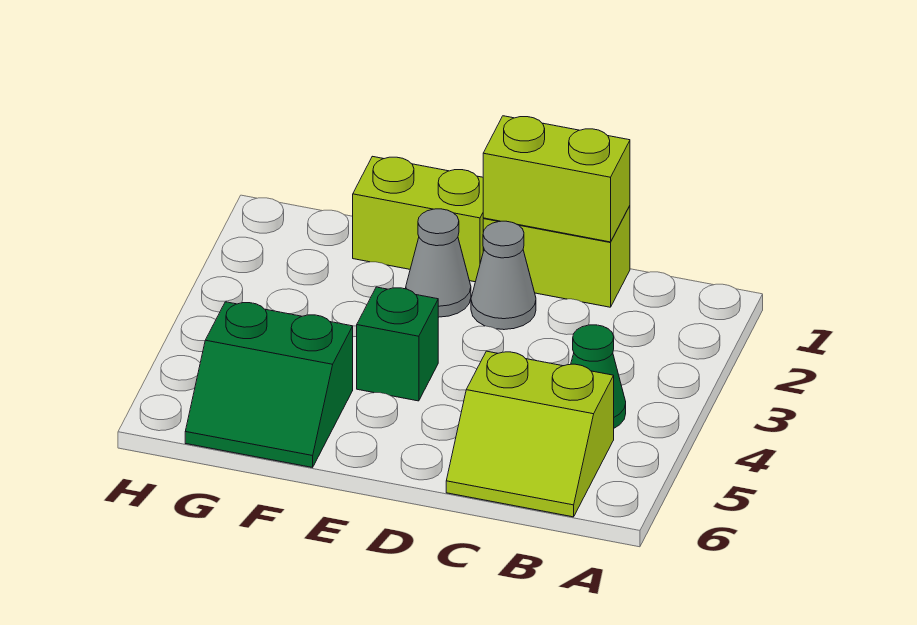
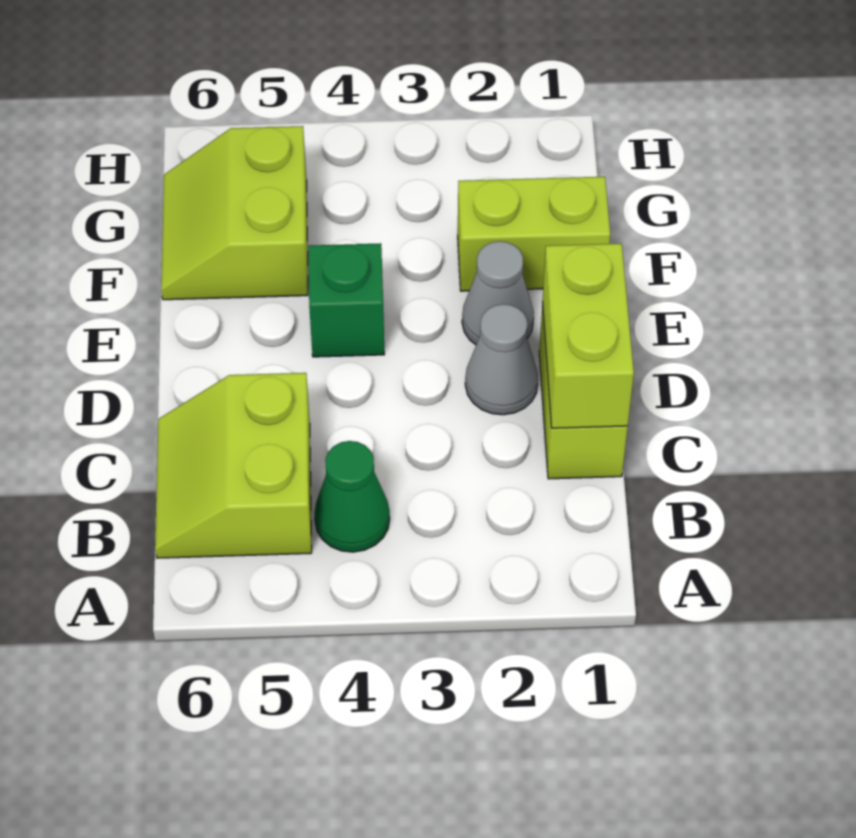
lime brick E1:F1 level 1 -> lime brick F1:F2 level 1
green slope F5:G6 level 1 top 5 -> lime slope F5:G6 level 1 top 5

